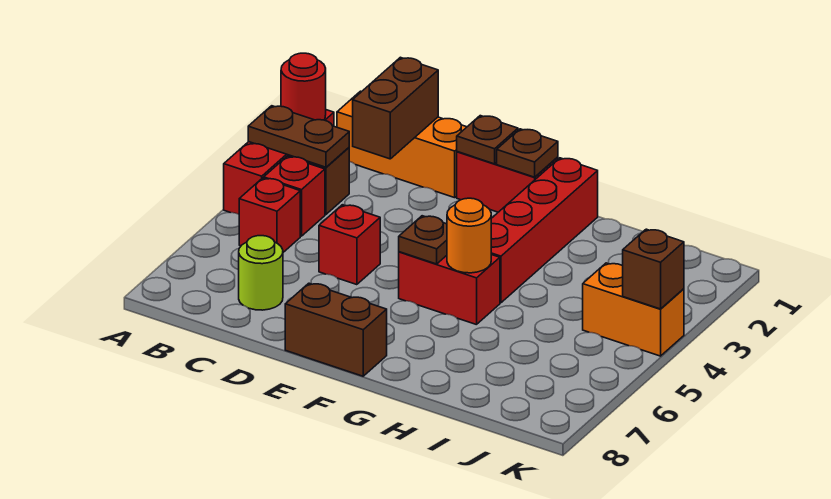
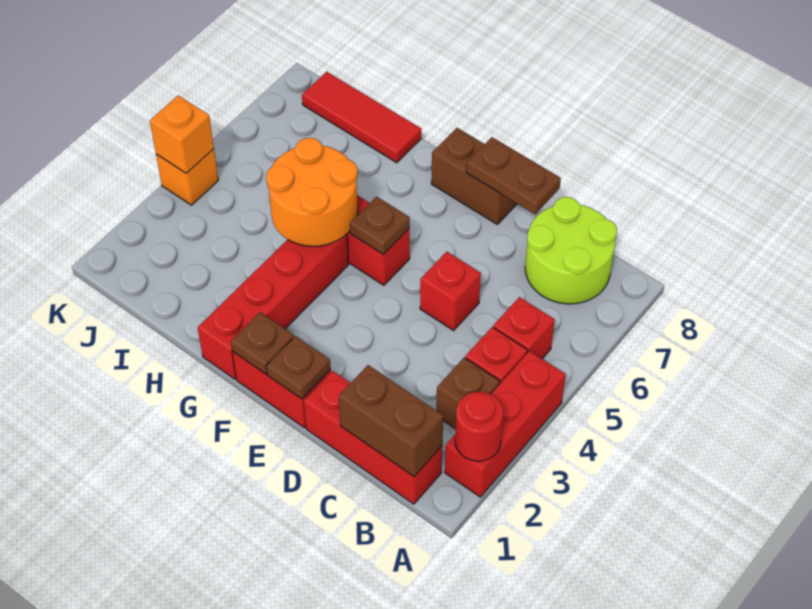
brown plate A3:B3 level 2 -> brown plate D8:E8 level 2
orange brick B1:D1 level 1 -> red brick B1:D1 level 1
brown brick C1:C2 level 2 -> brown brick B1:C1 level 2
lime round brick C7 level 1 -> lime round brick B7:C8 level 1
orange round brick G5 level 2 -> orange round brick G4:H5 level 2
none -> red tile H8:J8 level 1
orange brick J4:K4 level 1 -> orange brick K4 level 1
brown brick K4 level 2 -> orange brick K4 level 2

